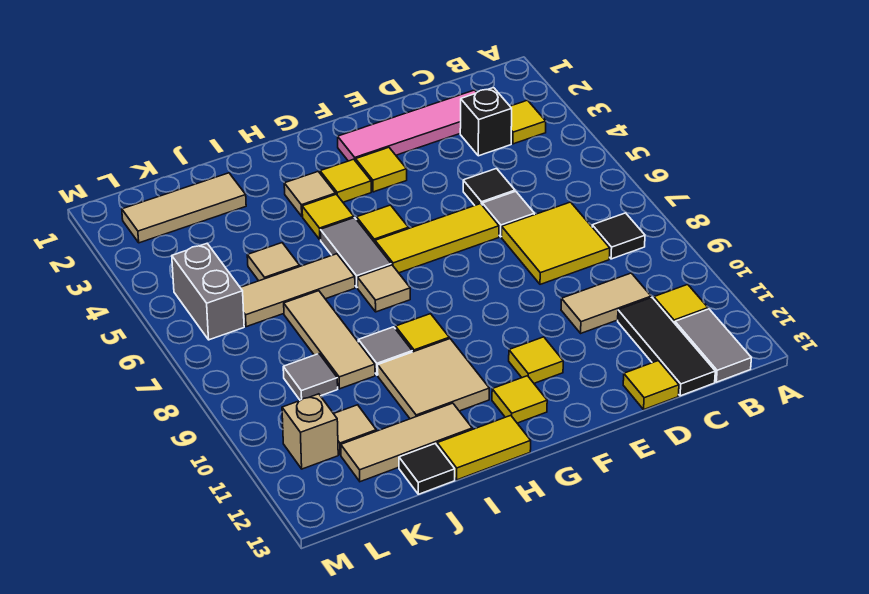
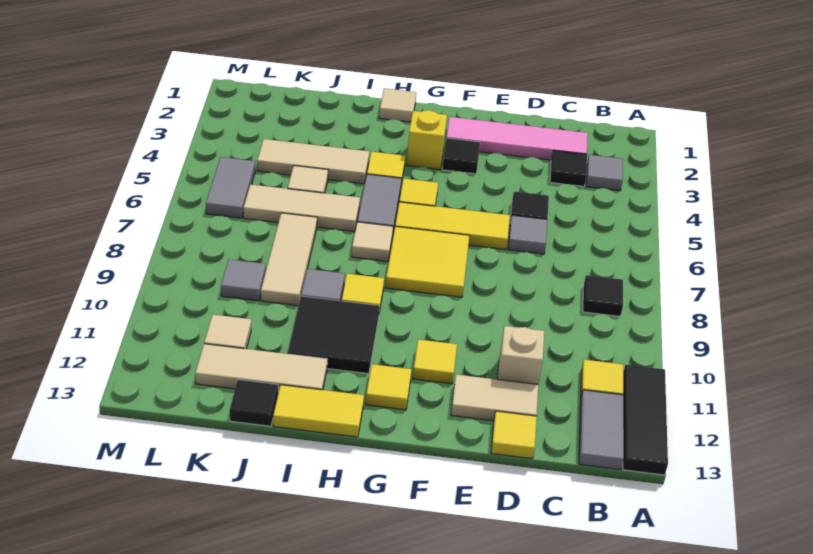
yellow tile B3 level 1 -> grey tile B3 level 1
black brick C3 level 1 -> black tile C3 level 1
yellow tile C7:D8 level 1 -> yellow tile F7:G8 level 1
tan tile C10:D10 level 1 -> tan tile D12:E12 level 1
black tile C11:C13 level 1 -> black tile A11:A13 level 1
yellow tile F3 level 1 -> black tile F3 level 1
yellow tile G3 level 1 -> yellow brick G3 level 1
tan tile H3 level 1 -> tan tile H1 level 1
tan tile H10:I11 level 1 -> black tile H10:I11 level 1
tan tile J2:L2 level 1 -> tan tile I4:K4 level 1
grey brick L5:L6 level 1 -> grey tile L5:L6 level 1
tan brick L11 level 1 -> tan brick D11 level 1

